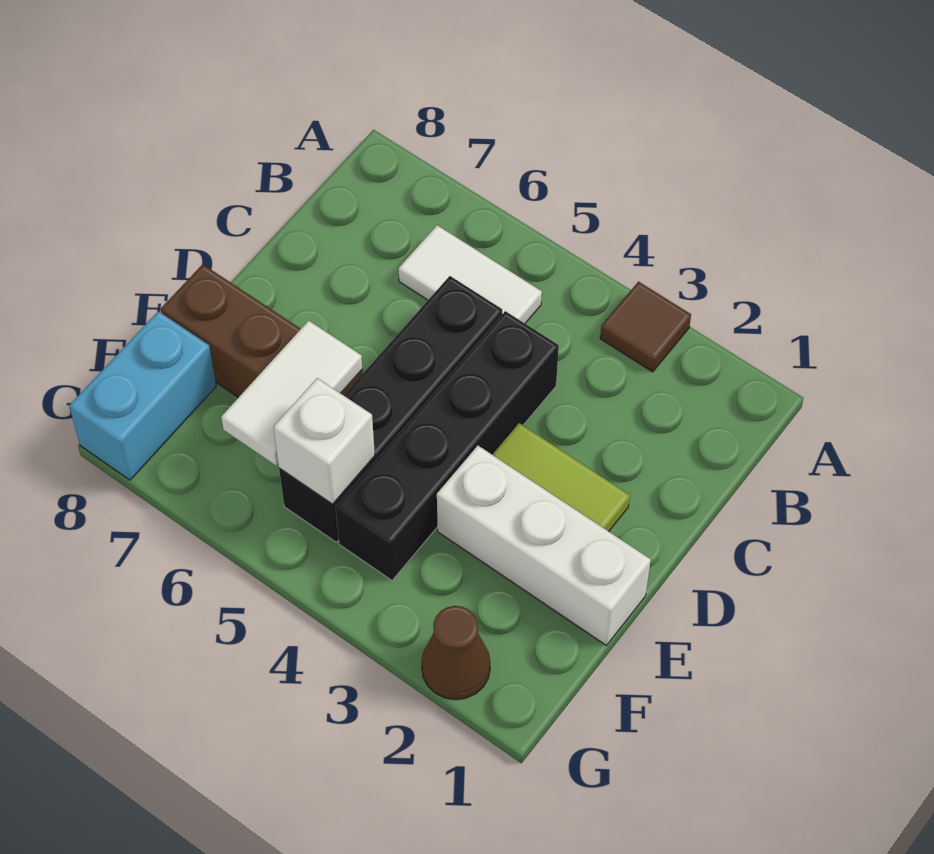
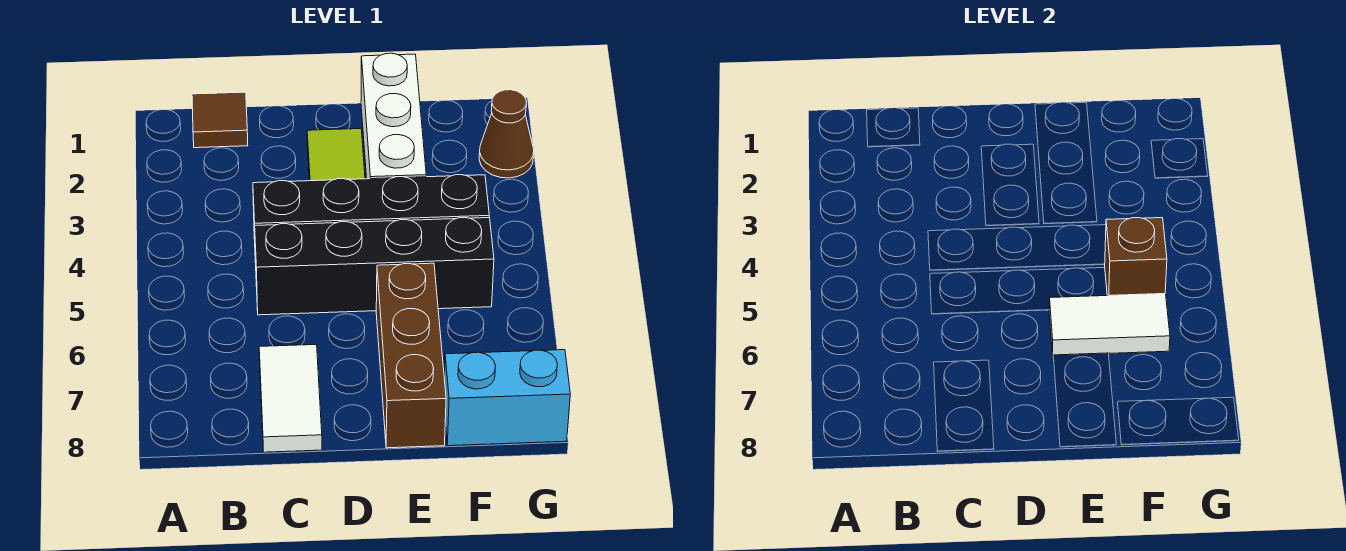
brown tile A3 level 1 -> brown tile B1 level 1
white tile B5:B6 level 1 -> white tile C7:C8 level 1
white brick F5 level 2 -> brown brick F5 level 2

